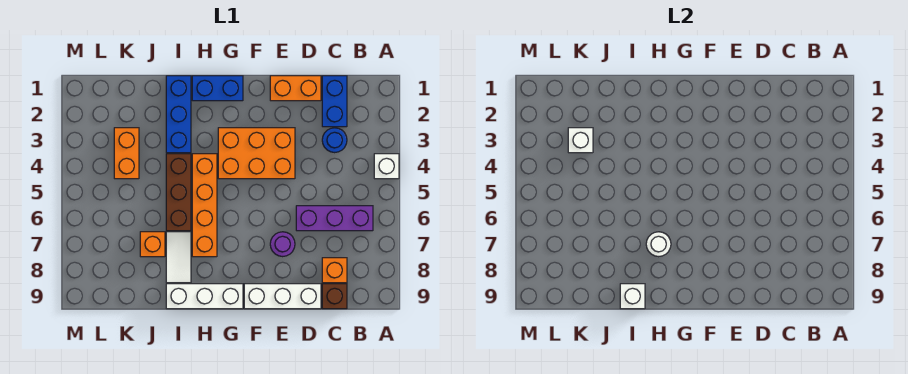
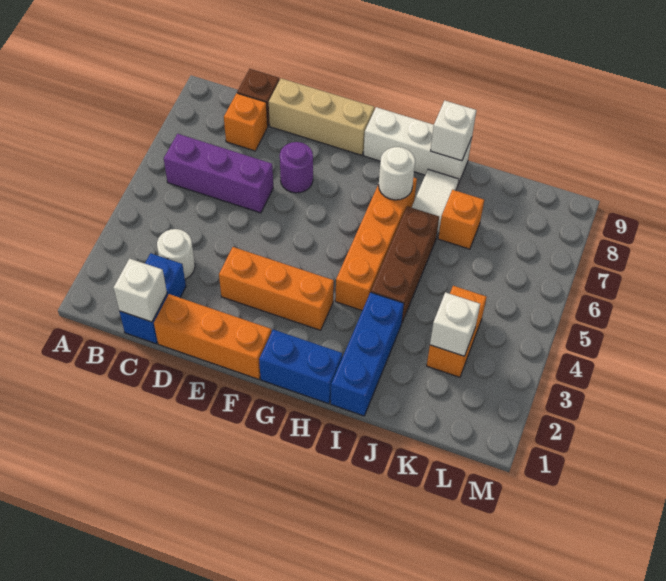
white brick A4 level 1 -> white brick C1 level 2
blue round brick C3 level 1 -> white round brick C3 level 1
orange brick D1:E1 level 1 -> orange brick D1:F1 level 1
white brick D9:F9 level 1 -> tan brick D9:F9 level 1
orange brick E3:G4 level 1 -> orange brick E3:G3 level 1

